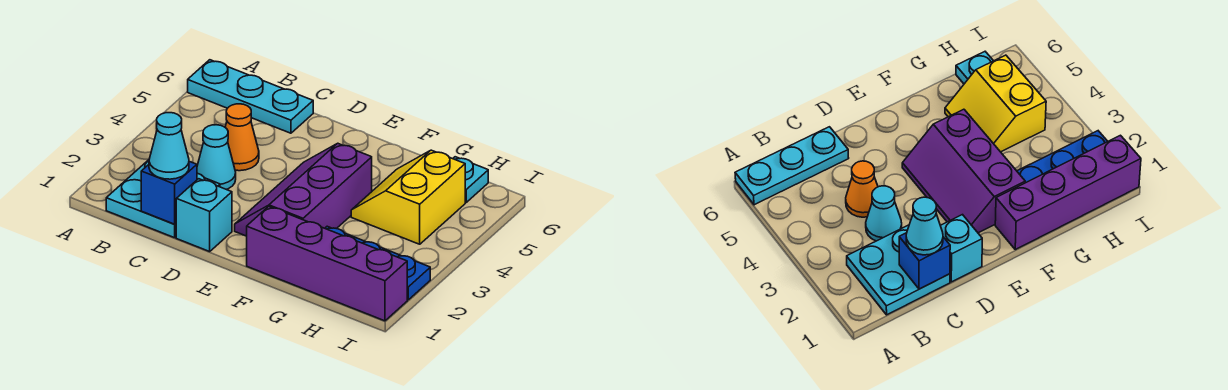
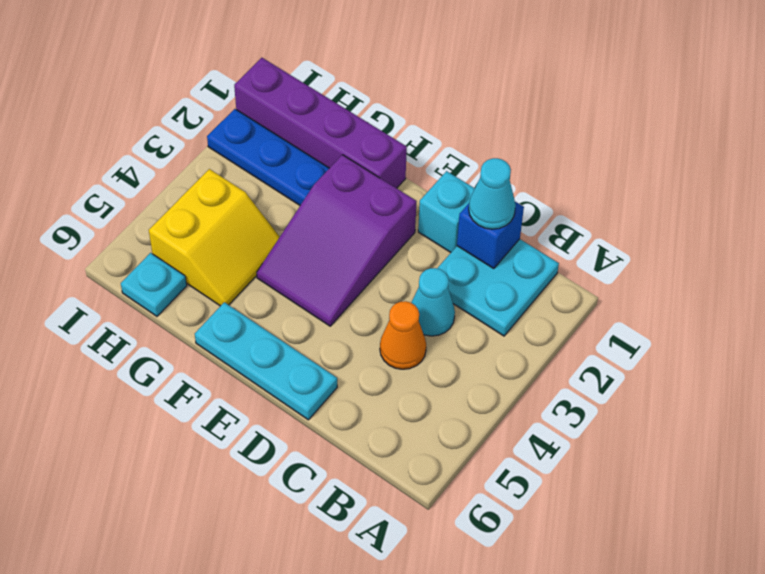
cyan plate A6:C6 level 1 -> cyan plate D6:F6 level 1
purple slope E2:F4 level 1 top F -> purple slope E2:F4 level 1 top 2

